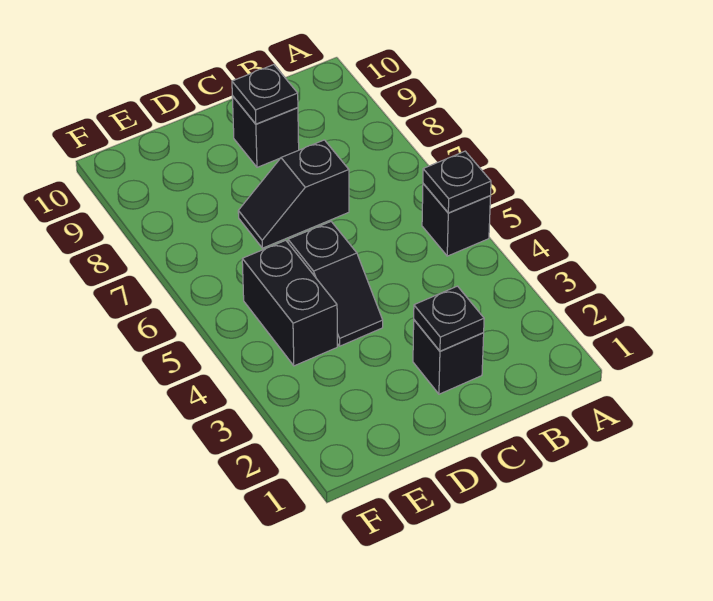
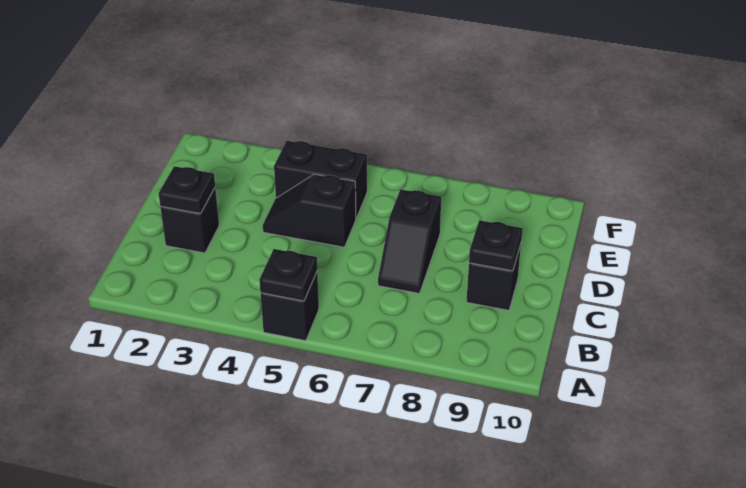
black slope C7:D7 level 1 top C -> black slope C7:D7 level 1 top D

